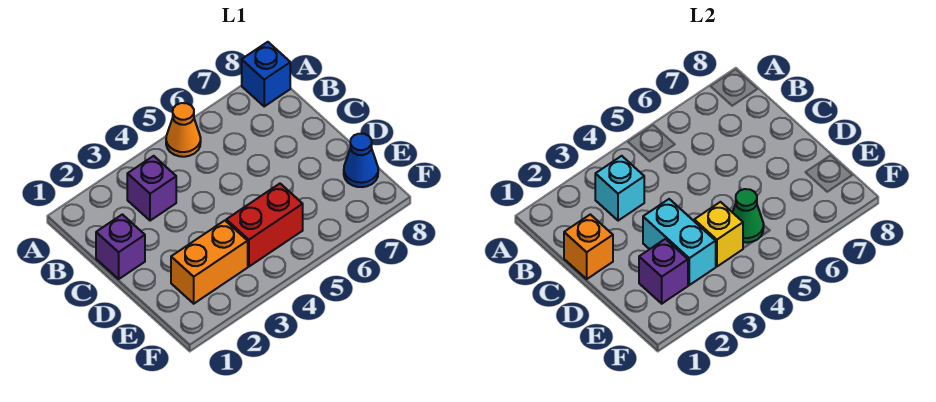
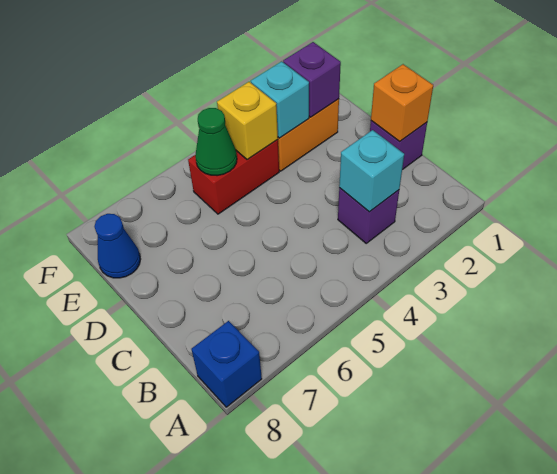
orange cone A5 level 1 -> none
cyan brick D3:E3 level 2 -> cyan brick E3 level 2

